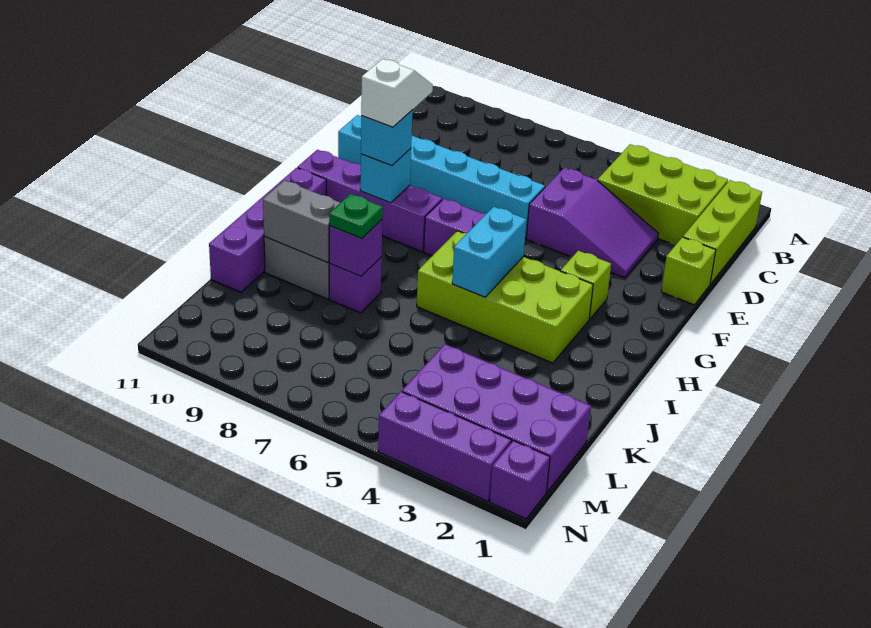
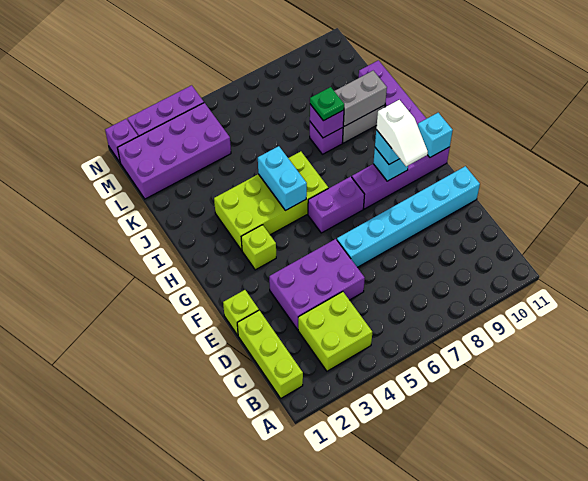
lime brick B2:C4 level 1 -> lime brick B3:C4 level 1
purple slope D3:E5 level 1 top 5 -> purple brick D3:E5 level 1
none -> cyan brick G11 level 2

